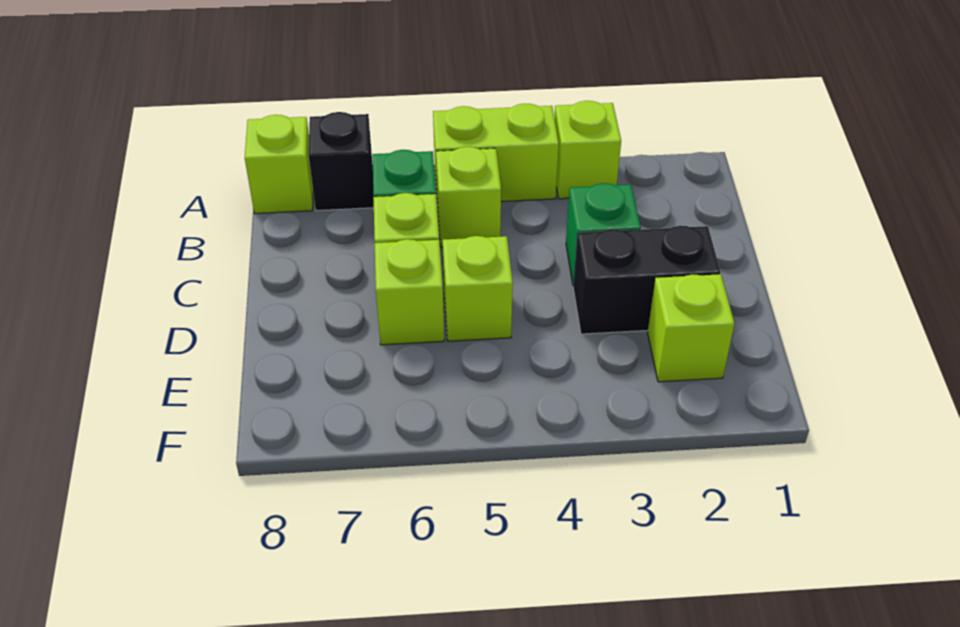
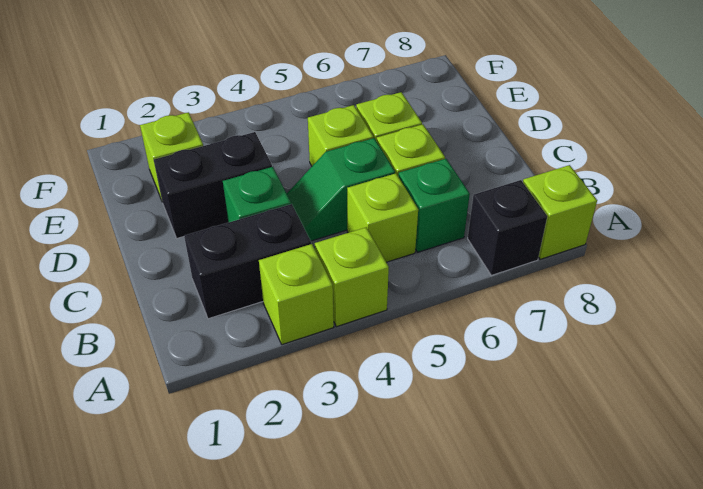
lime brick A4:A5 level 1 -> lime brick A4 level 1
none -> black brick B2:B3 level 1
none -> green slope C4:C5 level 1 top 5

